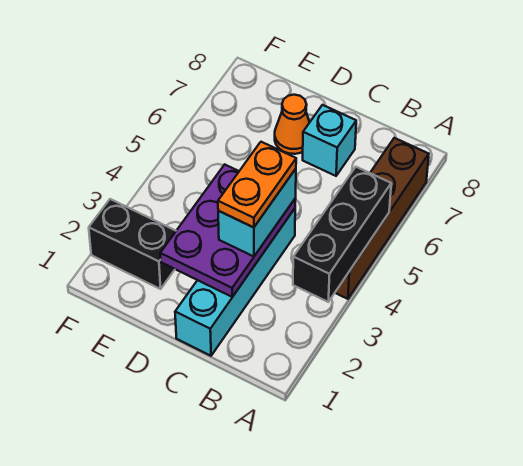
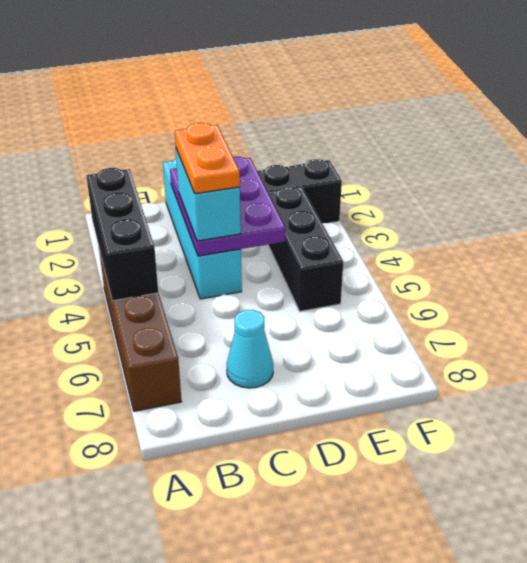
cyan brick C7 level 1 -> cyan cone C7 level 1
orange cone D7 level 1 -> none
none -> black brick E3:E5 level 1

